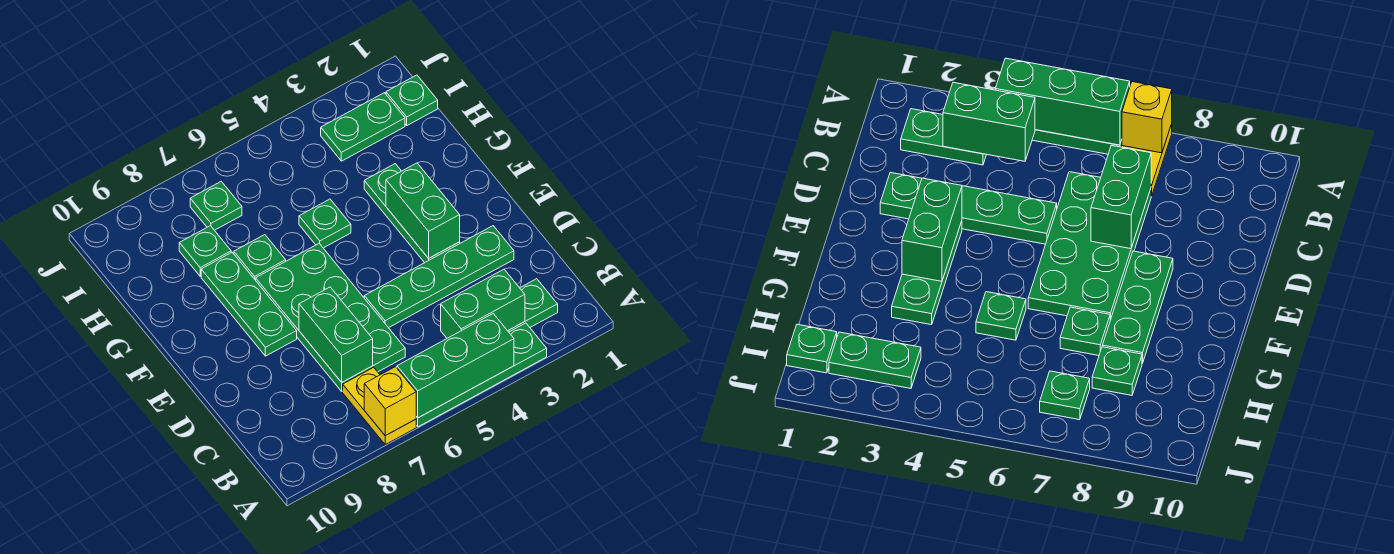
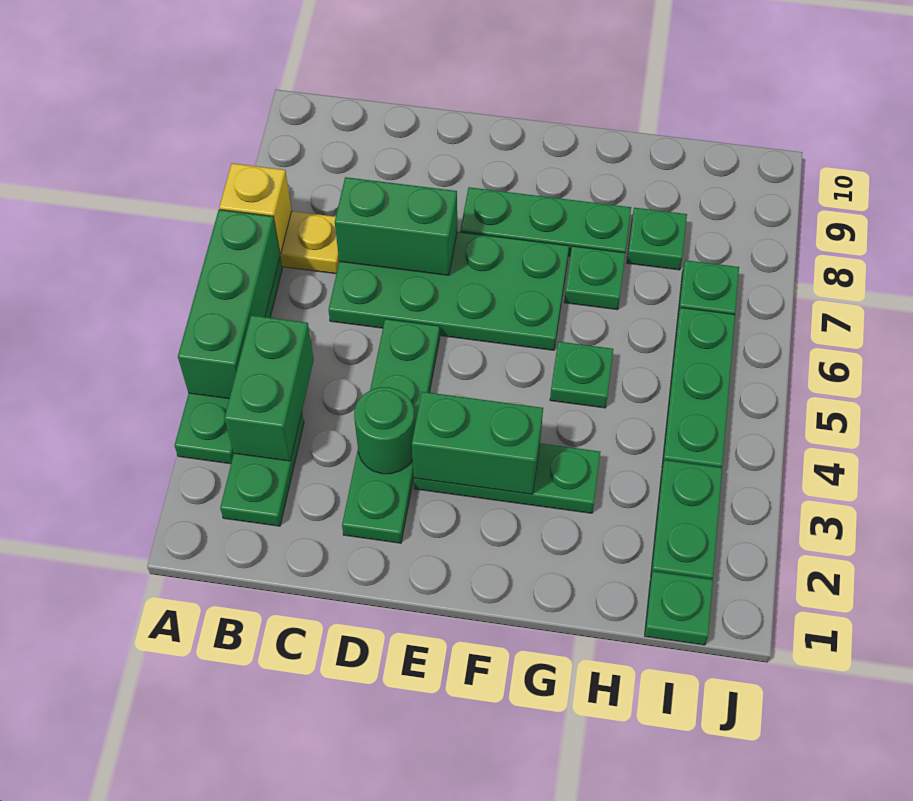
none -> green round brick D3 level 2
none -> green plate I4:I6 level 1

